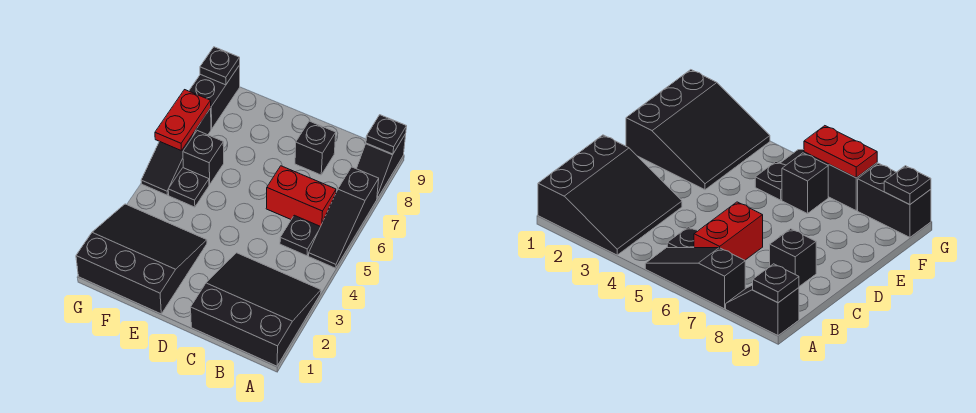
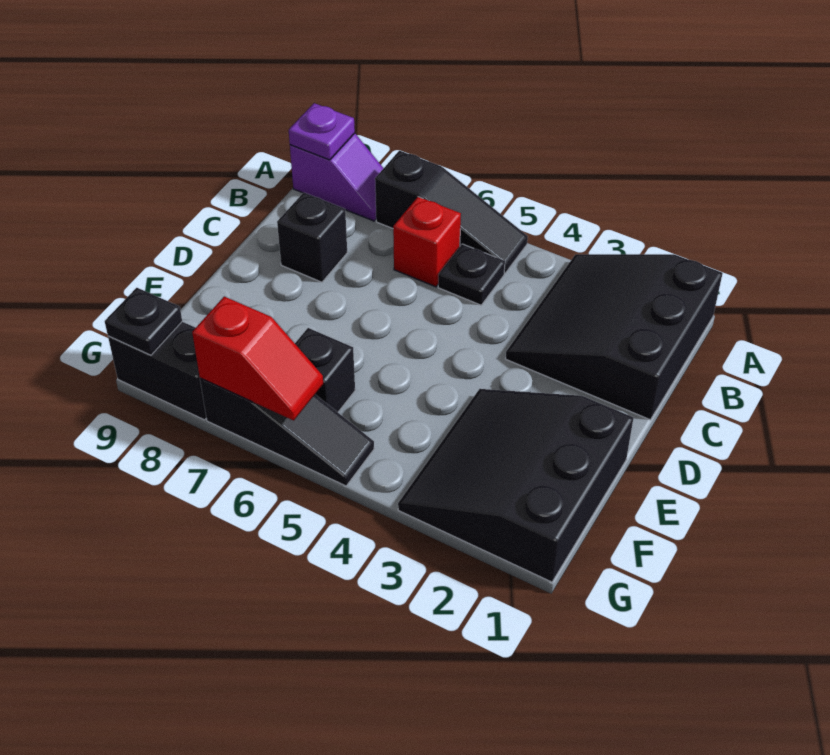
black slope A8:A9 level 1 top 9 -> purple slope A8:A9 level 1 top 9
black plate A9 level 2 -> purple plate A9 level 2
red brick B6:C6 level 1 -> red brick B6 level 1
black plate F5 level 1 -> none
red plate G6:G7 level 2 -> red slope G6:G7 level 2 top 7

